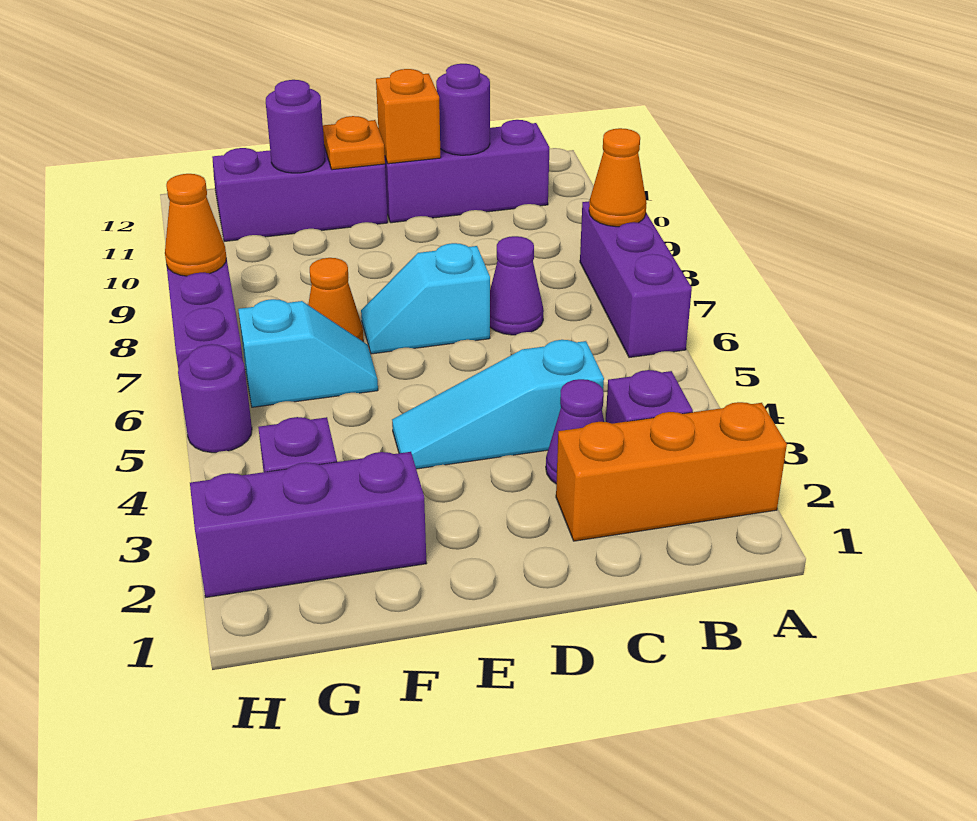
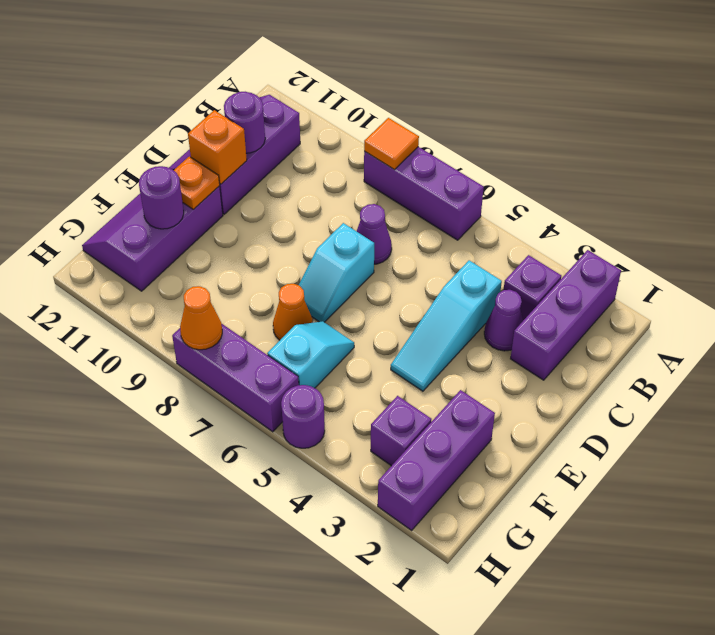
orange brick A2:C2 level 1 -> purple brick A2:C2 level 1
orange cone A8 level 2 -> orange tile A8 level 2

